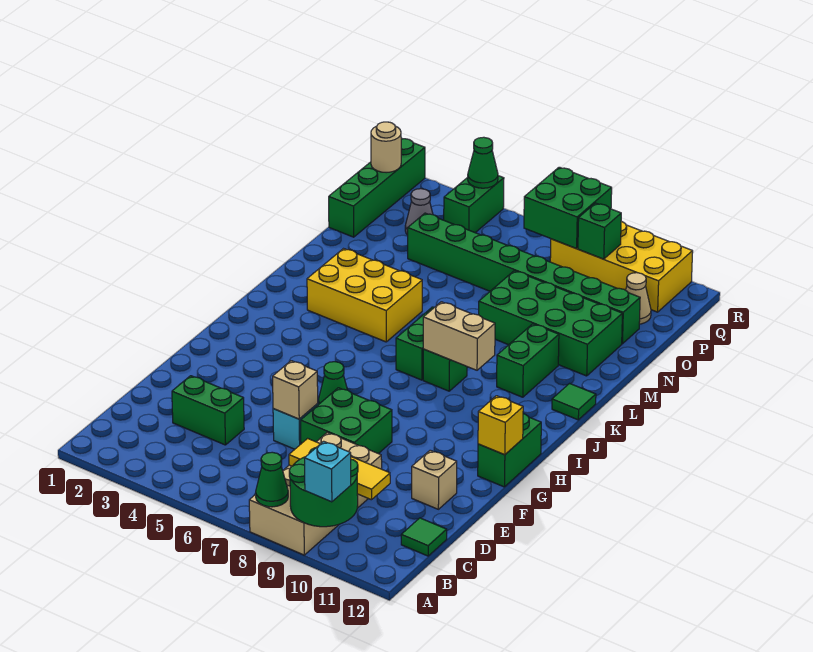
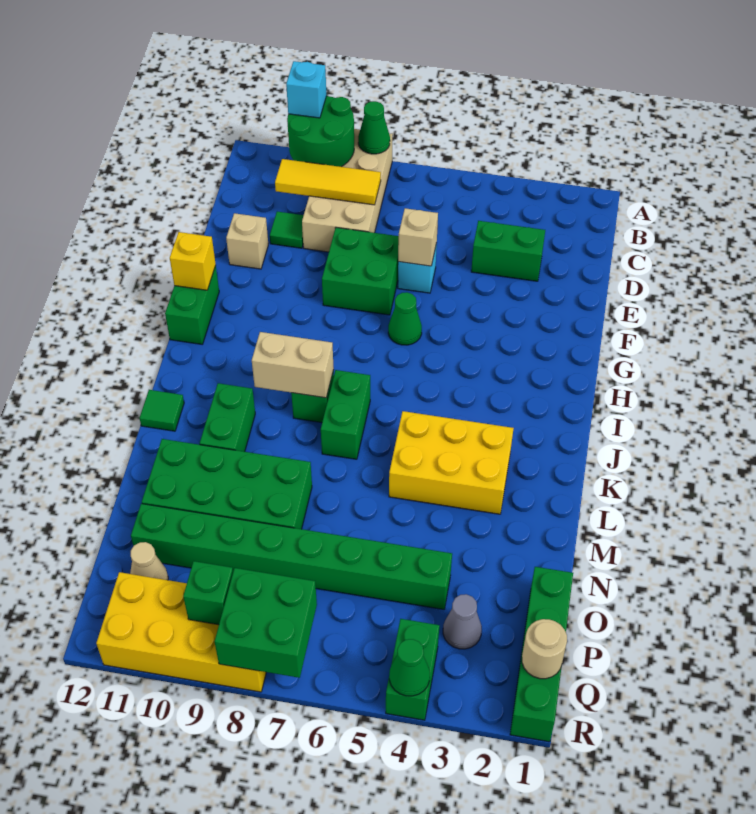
green tile C12 level 1 -> green tile D10 level 1

